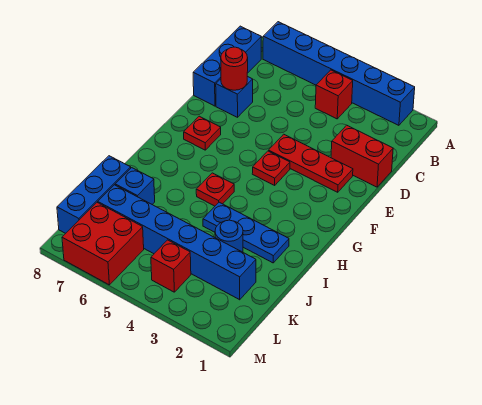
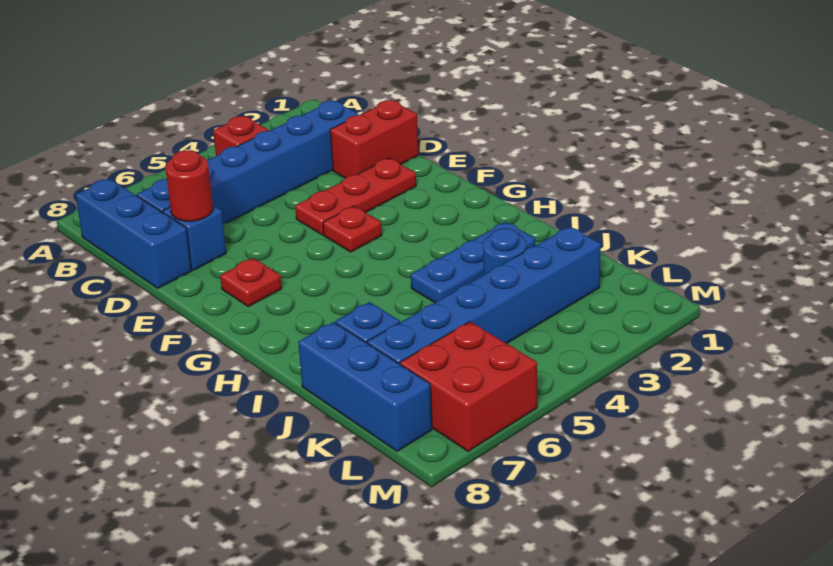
blue brick A2:A7 level 1 -> blue brick C2:C7 level 1
red plate H5 level 1 -> none
red brick L4 level 1 -> none

